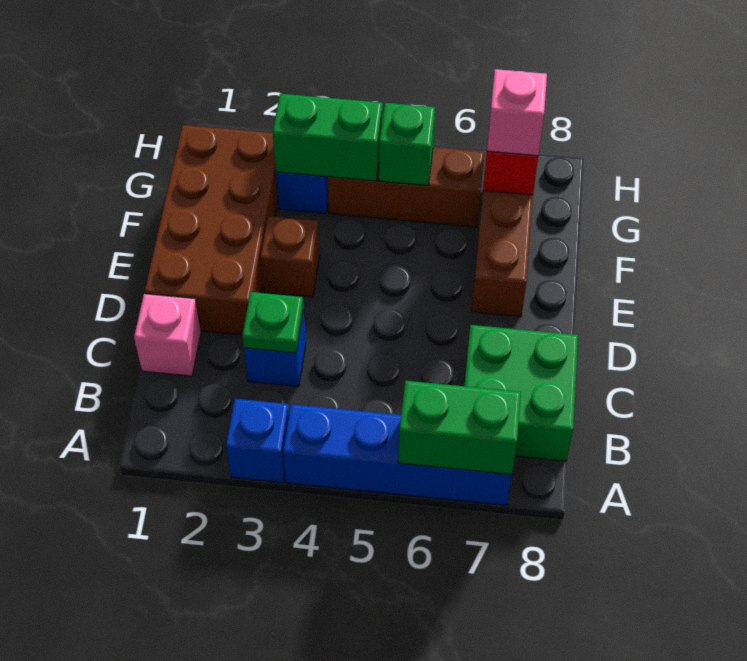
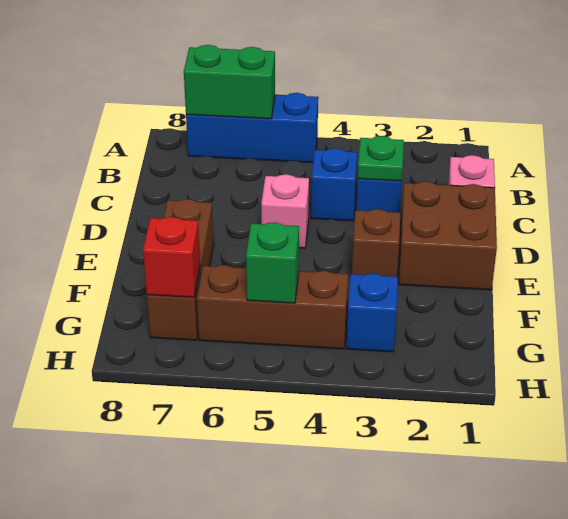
blue brick A3 level 1 -> blue brick C4 level 1
blue brick A4:A7 level 1 -> blue brick A5:A7 level 1
green brick B7:C8 level 1 -> none
brown brick D1:G2 level 1 -> brown brick D1:E2 level 1
green brick G3:G4 level 2 -> none
pink brick G7 level 3 -> pink brick D5 level 1

